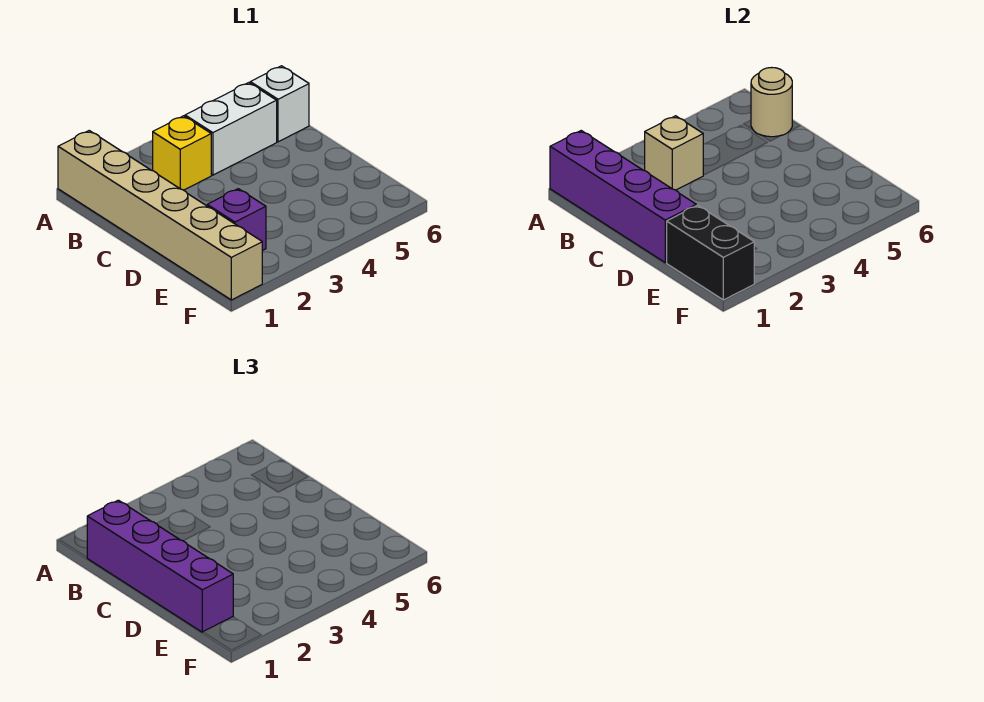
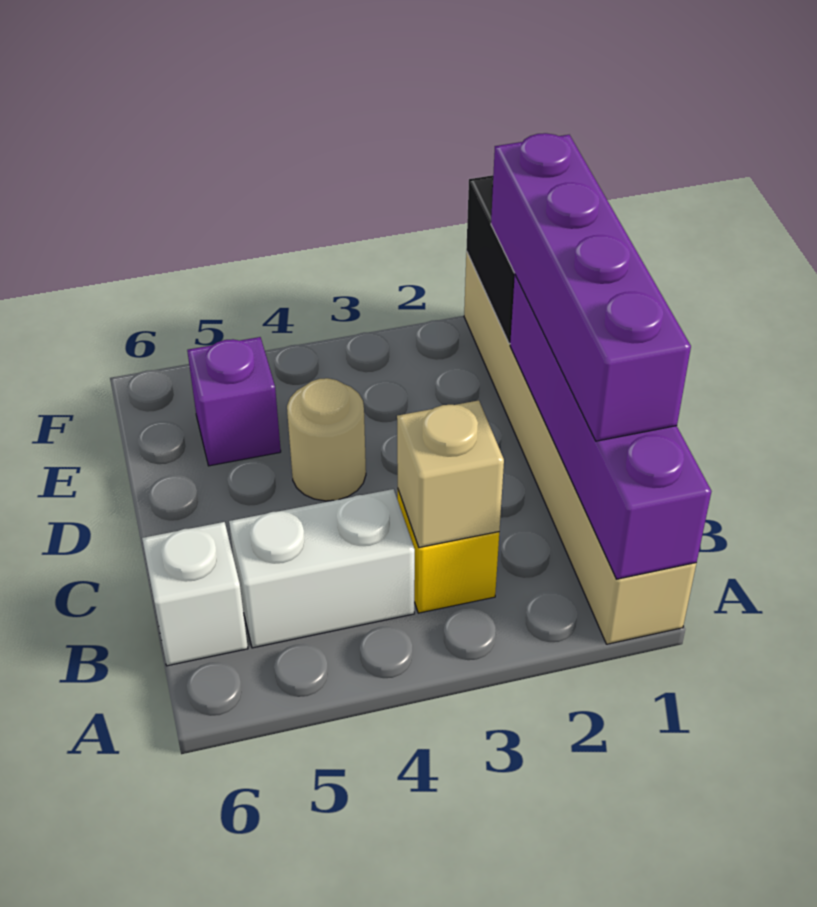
tan round brick B6 level 2 -> tan round brick D4 level 1
purple brick E2 level 1 -> purple brick E5 level 1

